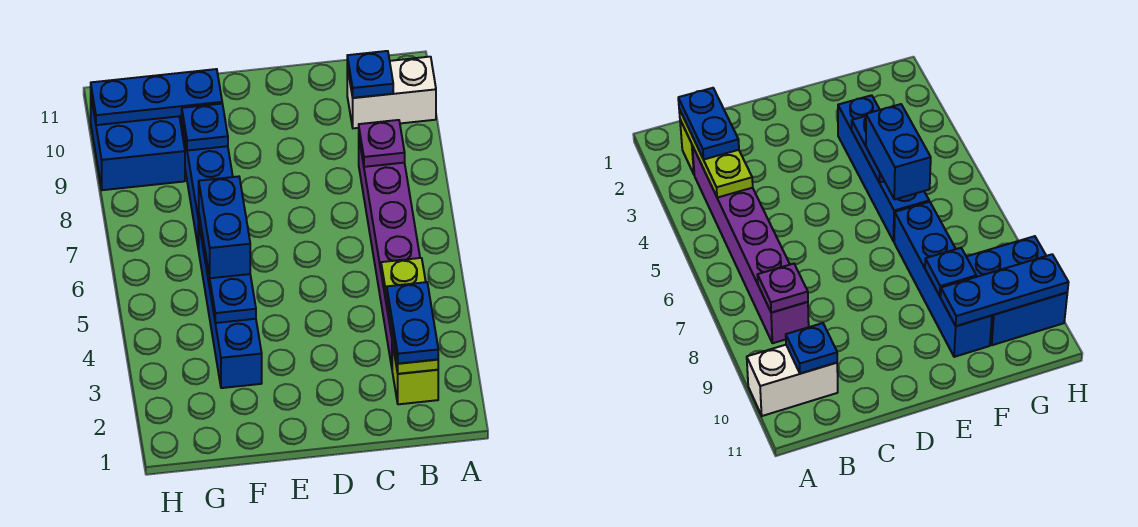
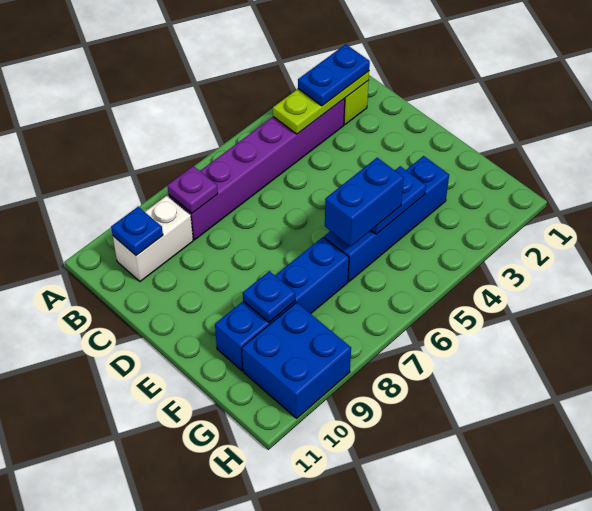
white brick A10:B10 level 1 -> white brick B9:B10 level 1
blue plate F10:H10 level 2 -> none

